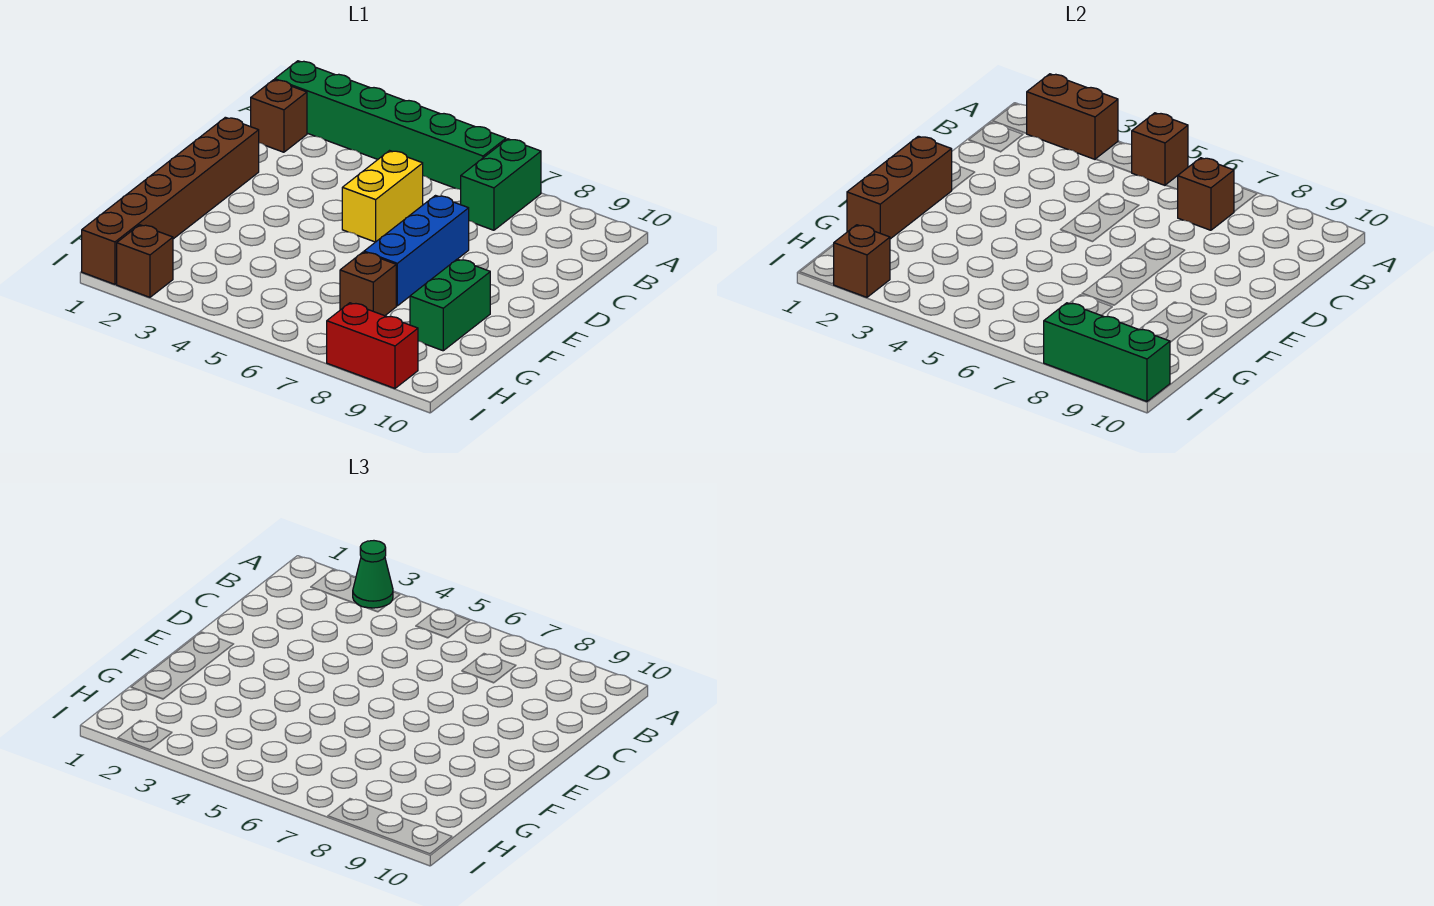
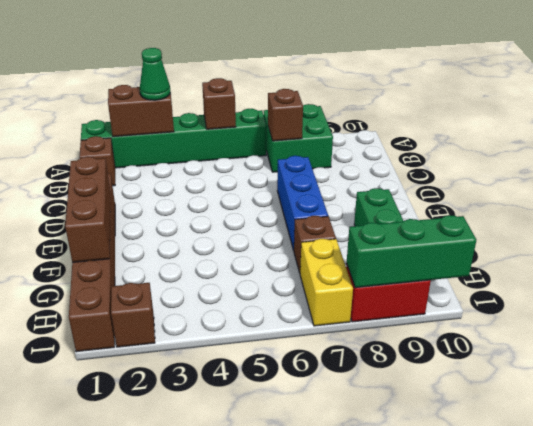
green brick A7:B7 level 1 -> green brick A7:B8 level 1
yellow brick C5:D5 level 1 -> yellow brick H7:I7 level 1
brown brick I2 level 2 -> none

